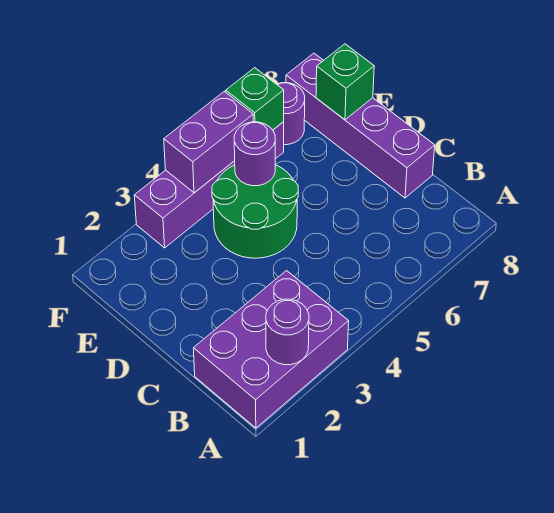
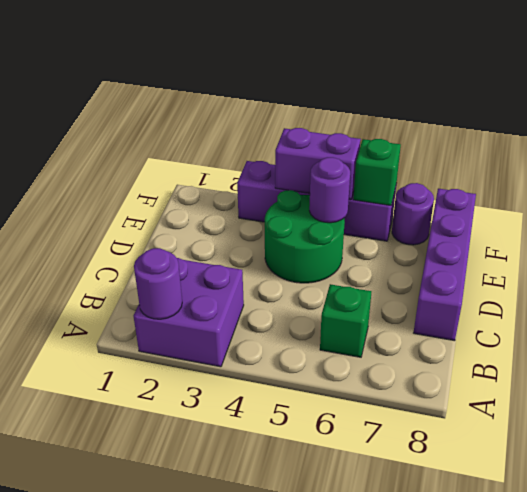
purple brick A1:B3 level 1 -> purple brick A2:B3 level 1
green brick E8 level 2 -> green brick B6 level 1

